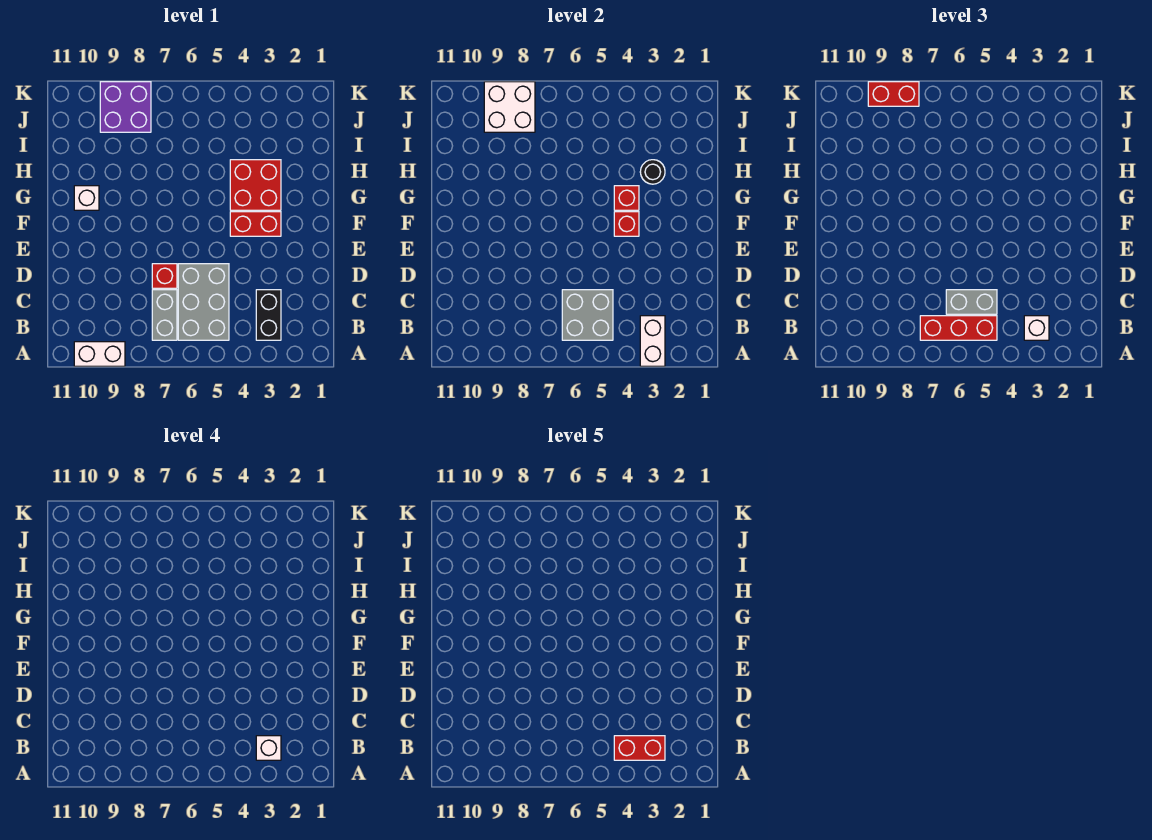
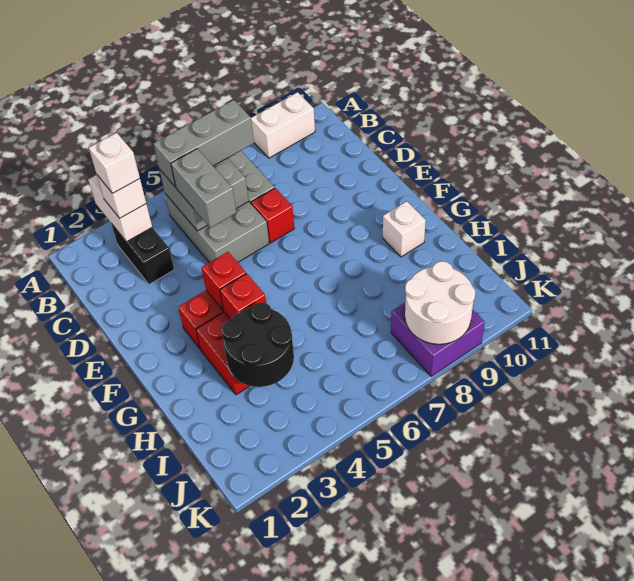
red brick B3:B4 level 5 -> none
red brick B5:B7 level 3 -> grey brick B5:B7 level 3
grey brick C5:C6 level 3 -> grey brick C5:D5 level 3
black round brick H3 level 2 -> black round brick H3:I4 level 2
white brick J8:K9 level 2 -> white round brick J8:K9 level 2
red brick K8:K9 level 3 -> none

